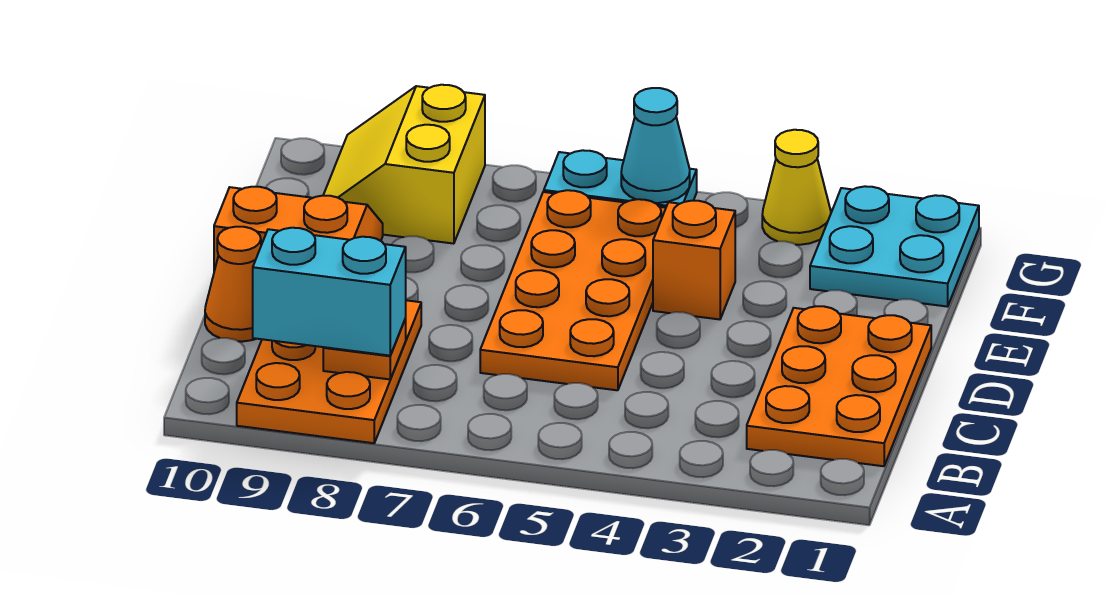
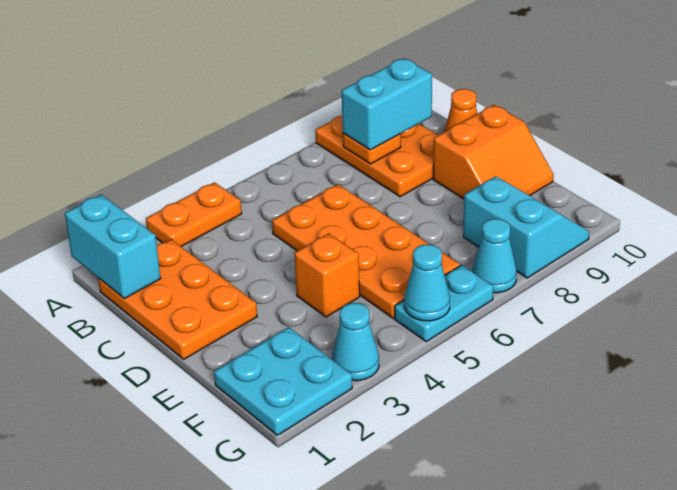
none -> cyan brick A1:B1 level 2
none -> orange plate A3:A4 level 1
yellow slope F8:G9 level 1 top 8 -> cyan slope F8:G9 level 1 top 8
yellow cone G3 level 1 -> cyan cone G3 level 1
none -> cyan cone G7 level 1

